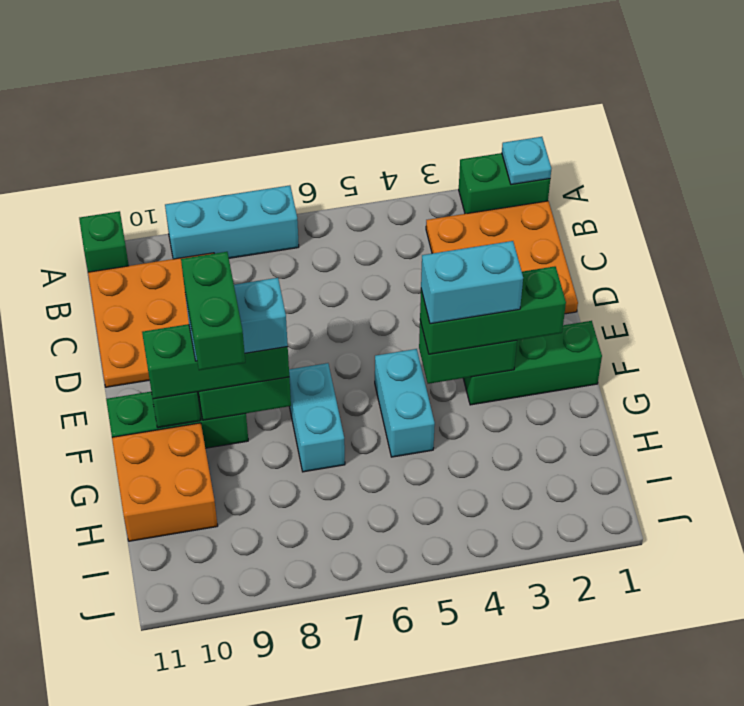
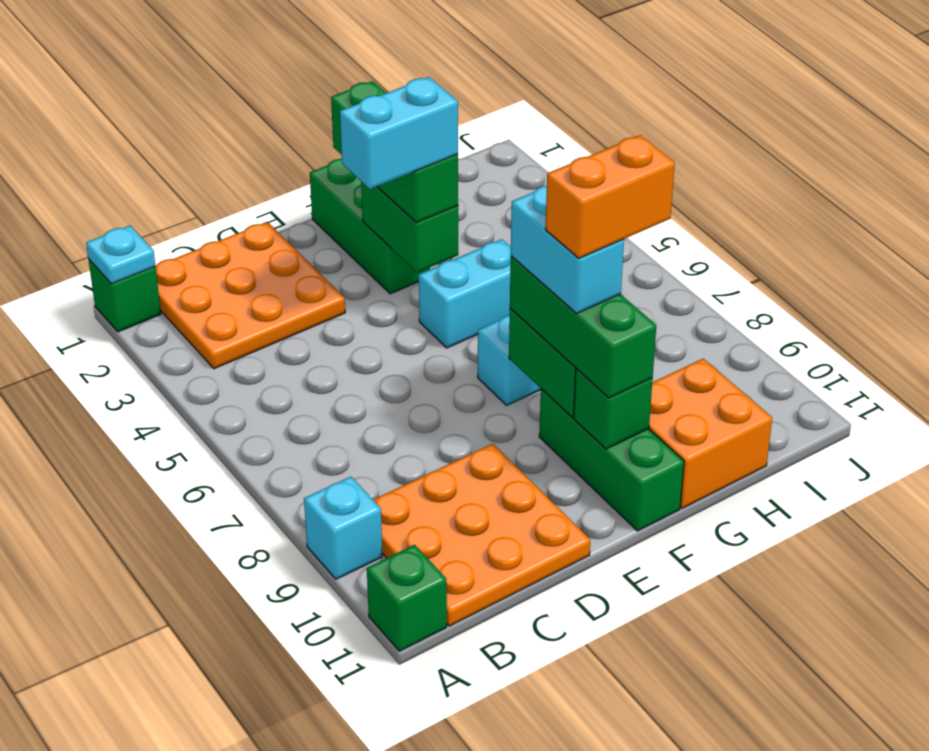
green brick A1:A2 level 1 -> green brick A1 level 1
cyan brick A7:A9 level 1 -> cyan brick A9 level 1
cyan brick F3:F4 level 4 -> cyan brick E4:F4 level 4
green brick F9:G9 level 5 -> orange brick F9:G9 level 5

